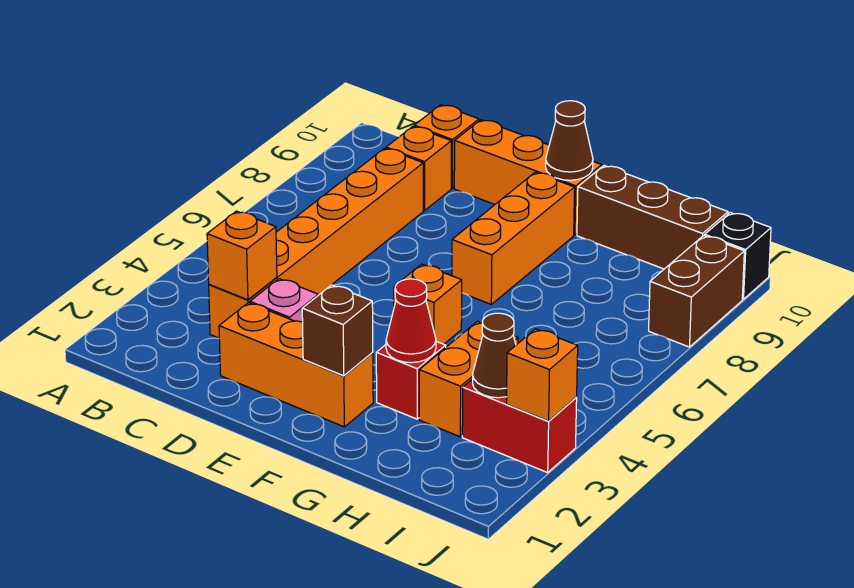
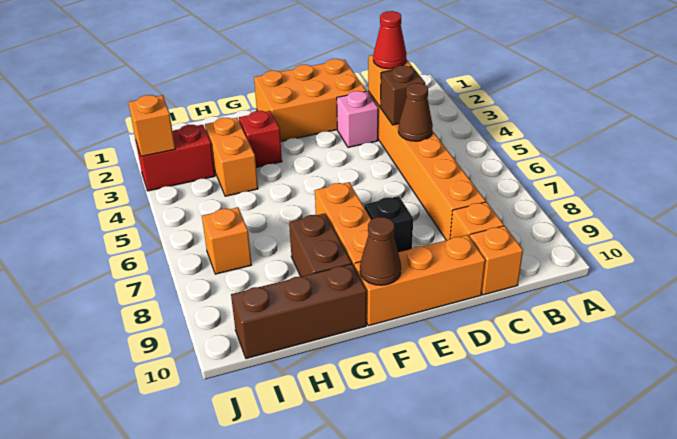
orange brick D2:F2 level 1 -> orange brick D1:F2 level 1
brown brick F2 level 2 -> brown brick C4 level 2
orange brick F5 level 1 -> orange brick I7 level 1
red cone G3 level 2 -> red cone C3 level 3
brown cone I3 level 2 -> brown cone C5 level 2
brown brick J8:J9 level 1 -> brown brick G8:G9 level 1
black brick J10 level 1 -> black brick E8 level 1

